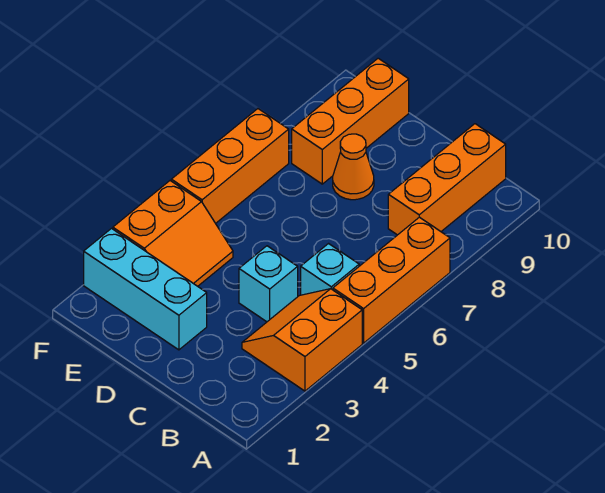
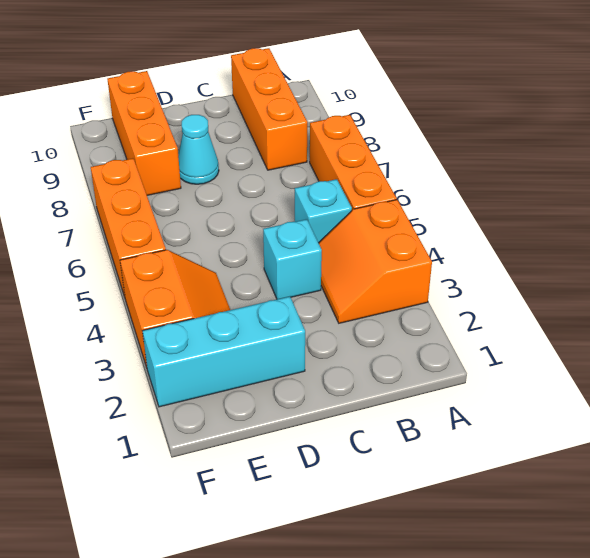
orange cone D8 level 1 -> cyan cone D8 level 1

